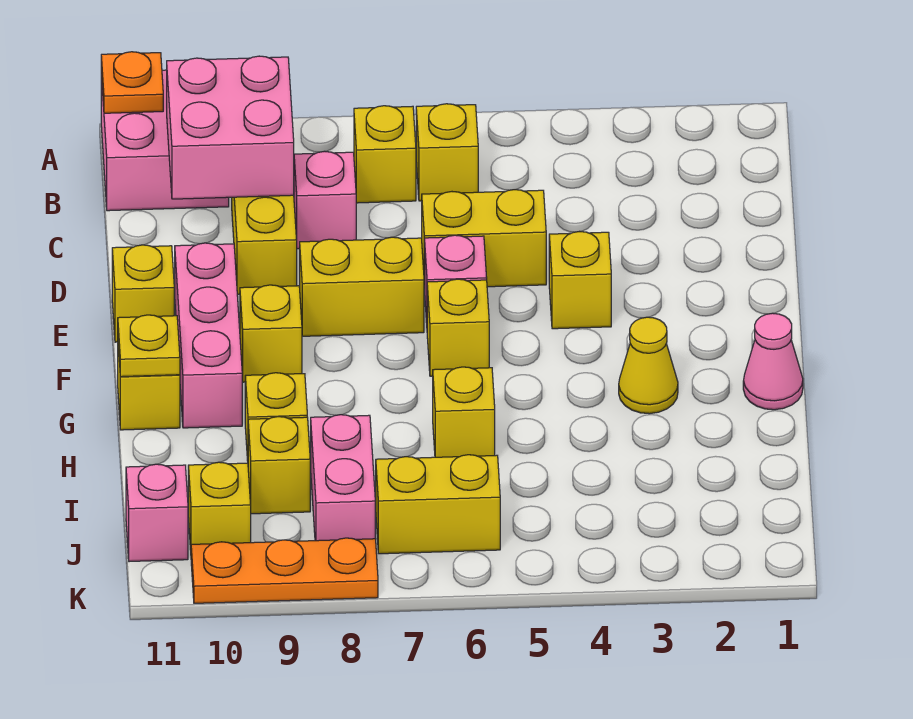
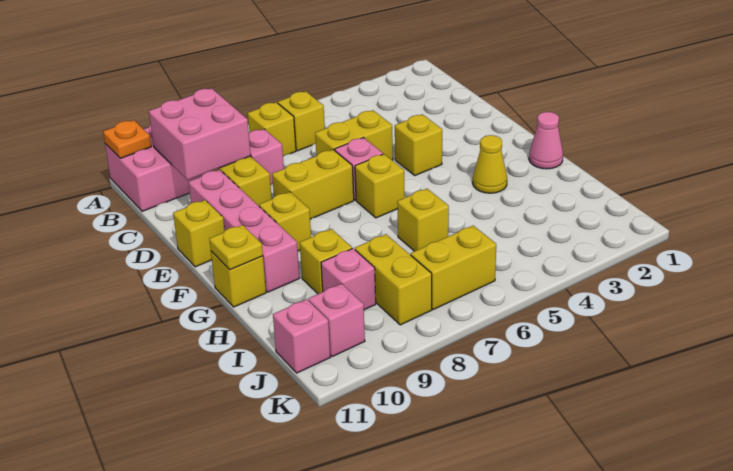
pink brick E10:G10 level 1 -> pink brick D10:G10 level 1
pink brick I8:J8 level 1 -> yellow brick I8:J8 level 1
yellow brick I9 level 1 -> pink brick I9 level 1
yellow brick J10 level 1 -> pink brick J10 level 1
orange plate K8:K10 level 1 -> none

